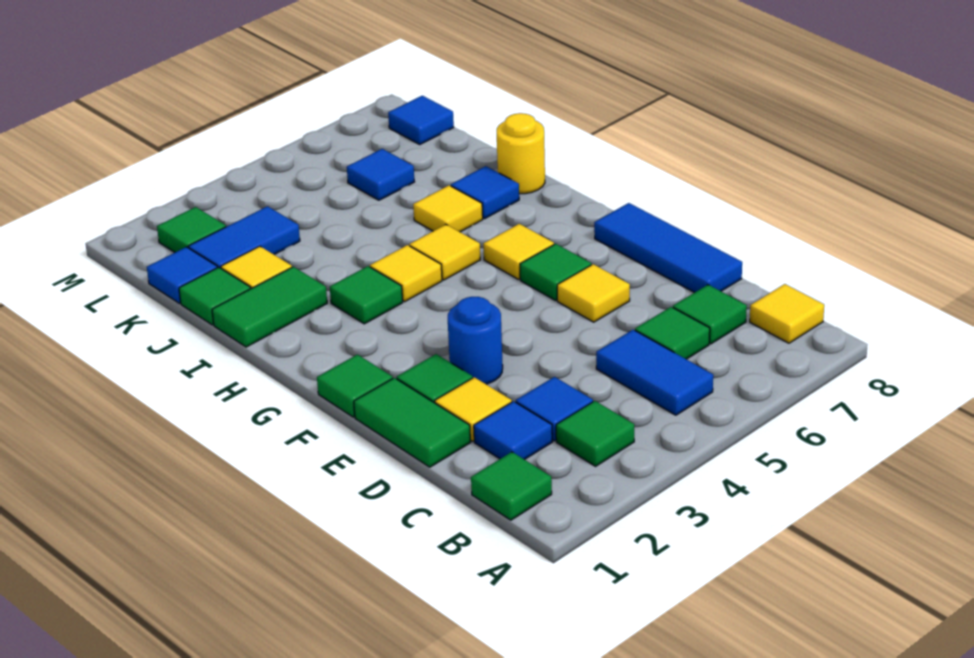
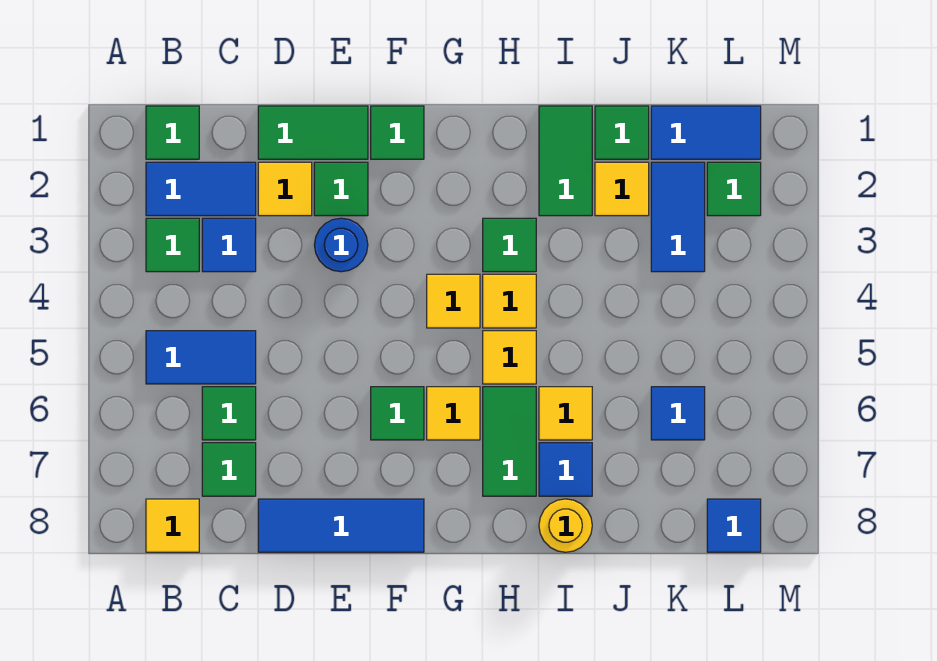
blue tile C2 level 1 -> blue tile B2:C2 level 1
yellow tile E6 level 1 -> yellow tile G4 level 1
none -> green tile H6:H7 level 1
blue tile K1 level 1 -> blue tile K1:L1 level 1

